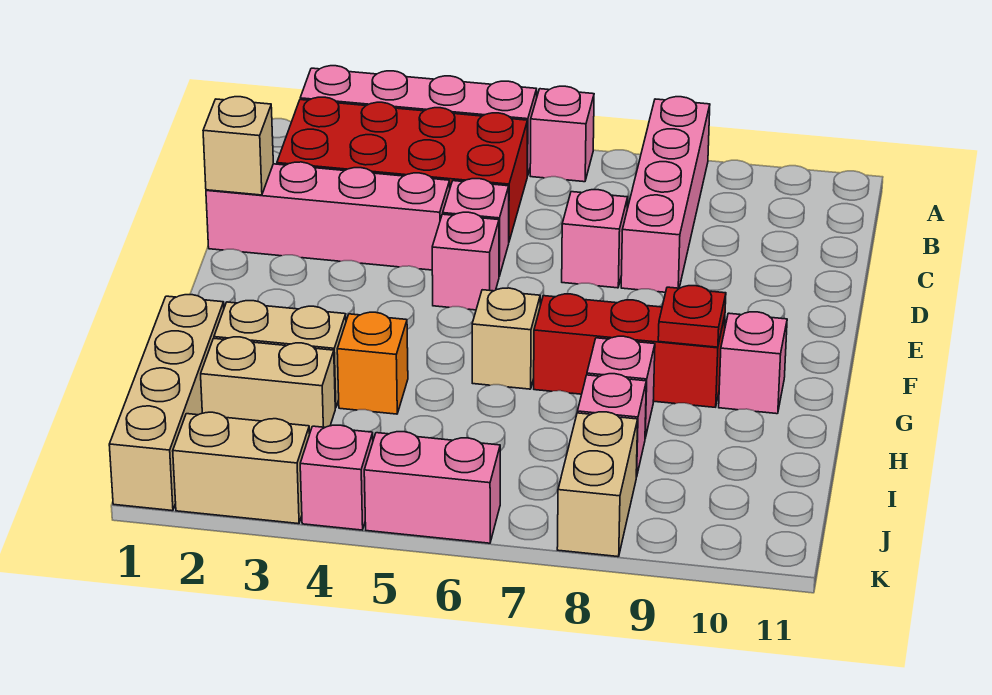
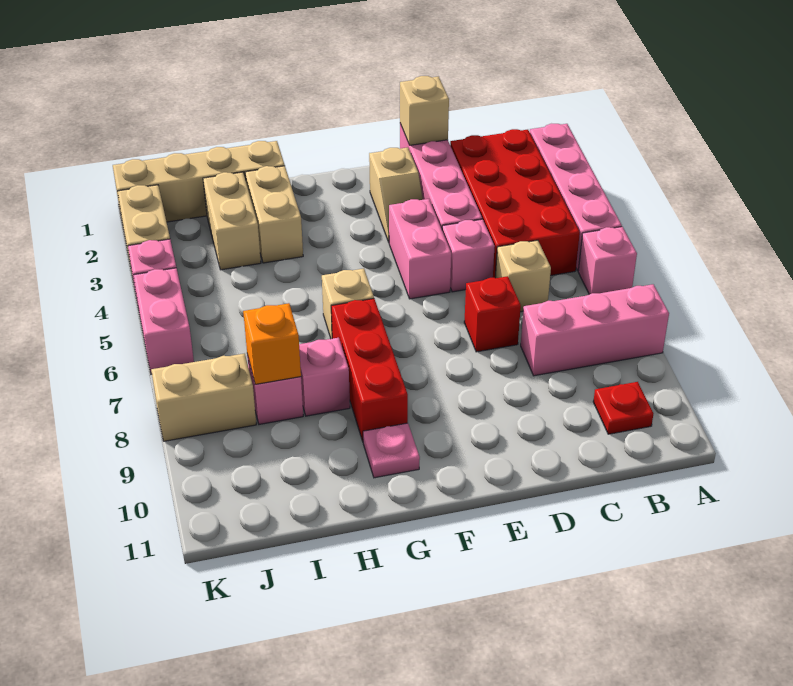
pink brick A8:D8 level 1 -> pink brick A8:C8 level 1
none -> tan brick C6 level 1
pink brick D7 level 1 -> red brick D7 level 1
none -> tan slope E2:E3 level 1 top 2
pink brick E5 level 1 -> pink brick E4:E5 level 1
red plate G9 level 2 -> red plate B10 level 1
pink brick G10 level 1 -> pink plate G10 level 1
orange brick H4 level 1 -> orange brick I8 level 2

